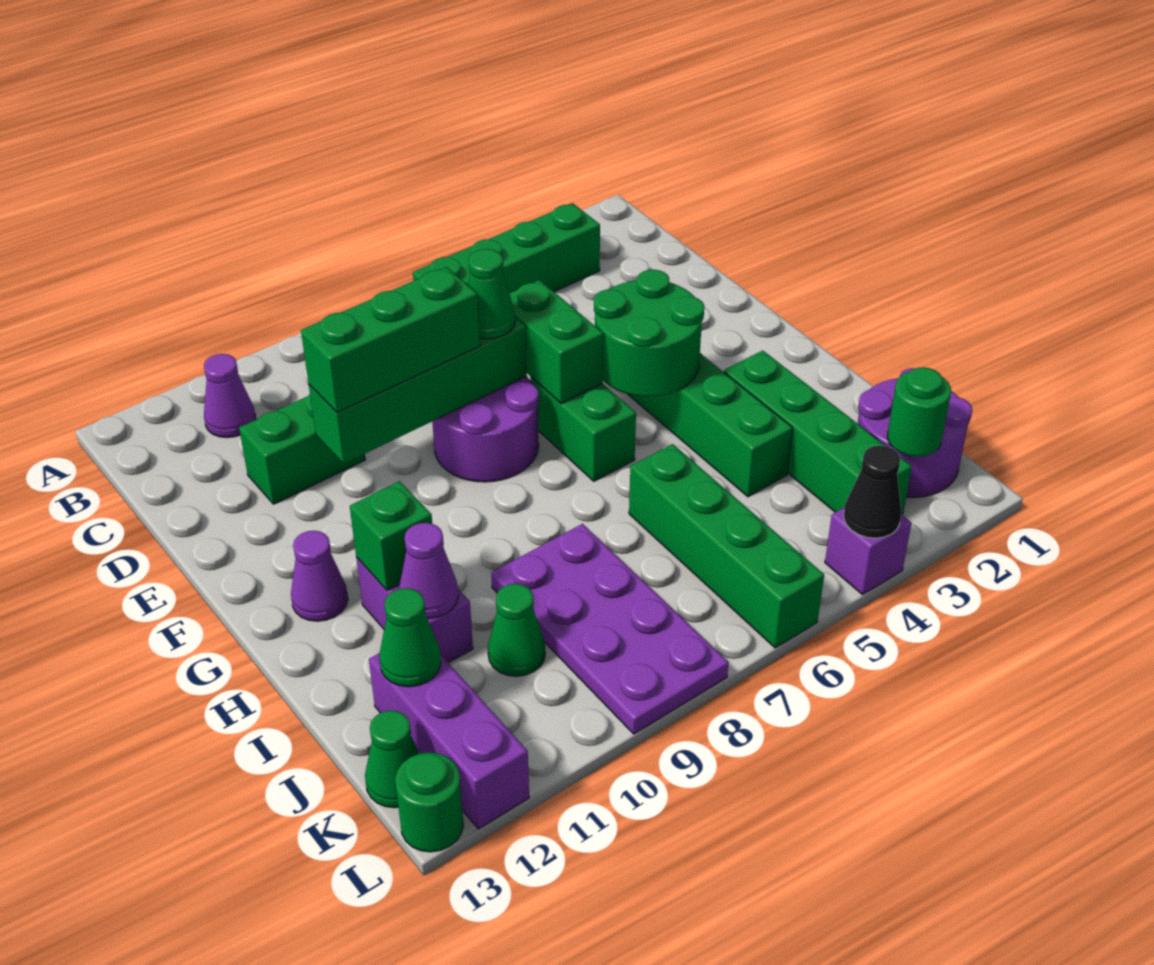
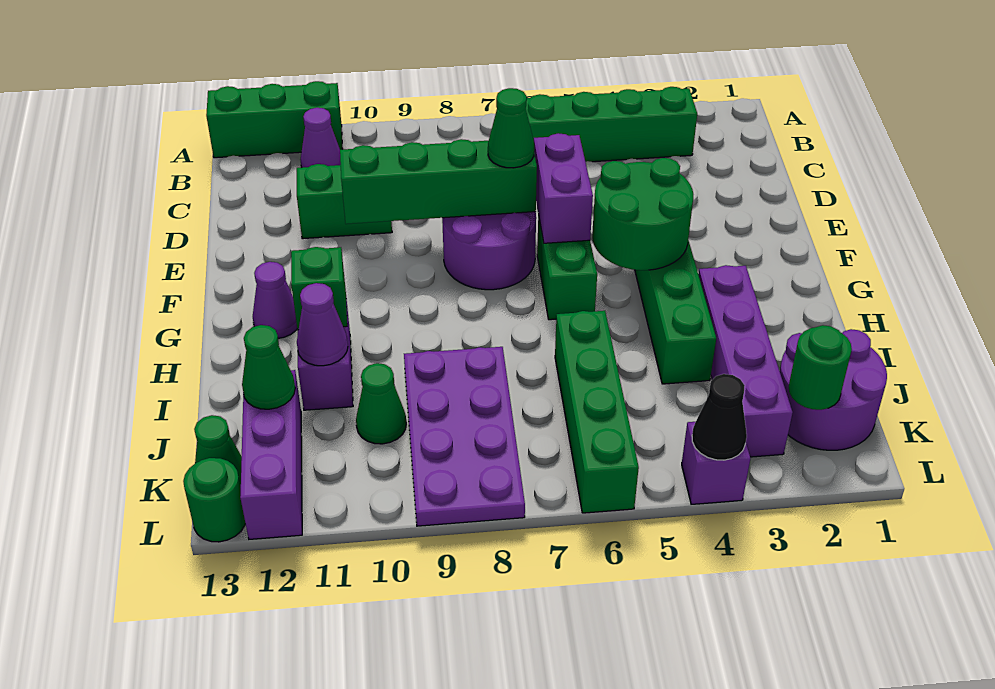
green brick E6:F6 level 2 -> purple brick E6:F6 level 2
green brick E8:E10 level 3 -> green brick A11:A13 level 1
green brick H3:K3 level 1 -> purple brick H3:K3 level 1

